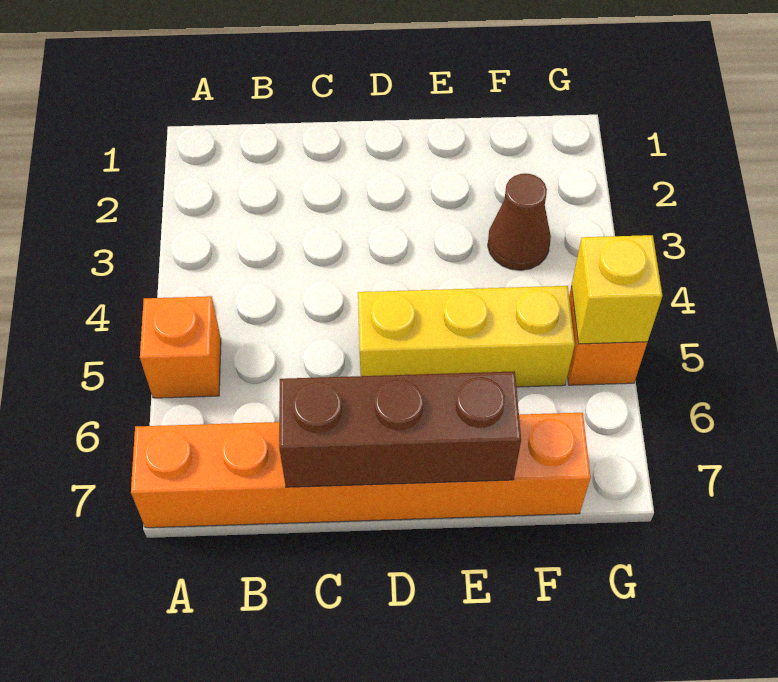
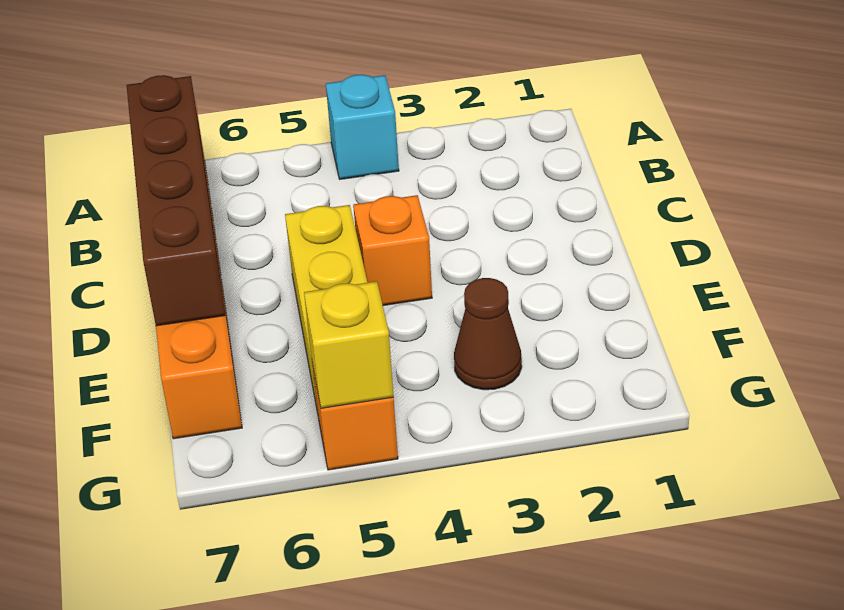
none -> cyan brick A4 level 1
orange brick A5 level 1 -> orange brick D4 level 1
brown brick C7:E7 level 2 -> brown brick B7:E7 level 2

